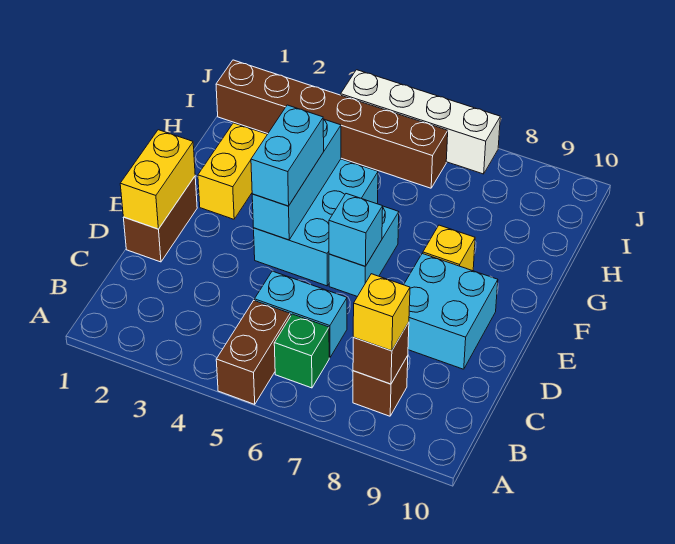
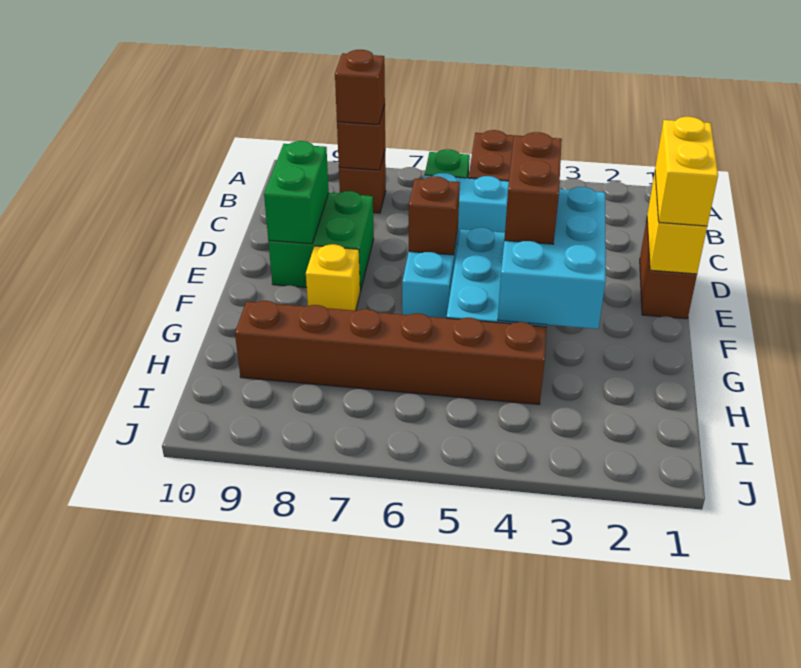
yellow brick B8 level 3 -> brown brick B8 level 3
cyan brick D8:E9 level 1 -> green brick D8:E9 level 1
none -> green brick D9:E9 level 2
cyan brick E4:G4 level 2 -> cyan brick E3:G4 level 2
cyan brick E4:F4 level 3 -> brown brick E4:F4 level 3
cyan brick E6 level 2 -> brown brick E6 level 2
yellow brick F2:G2 level 1 -> yellow brick D1:E1 level 3
brown brick I1:I6 level 1 -> brown brick H4:H9 level 1
white brick J4:J7 level 1 -> none

